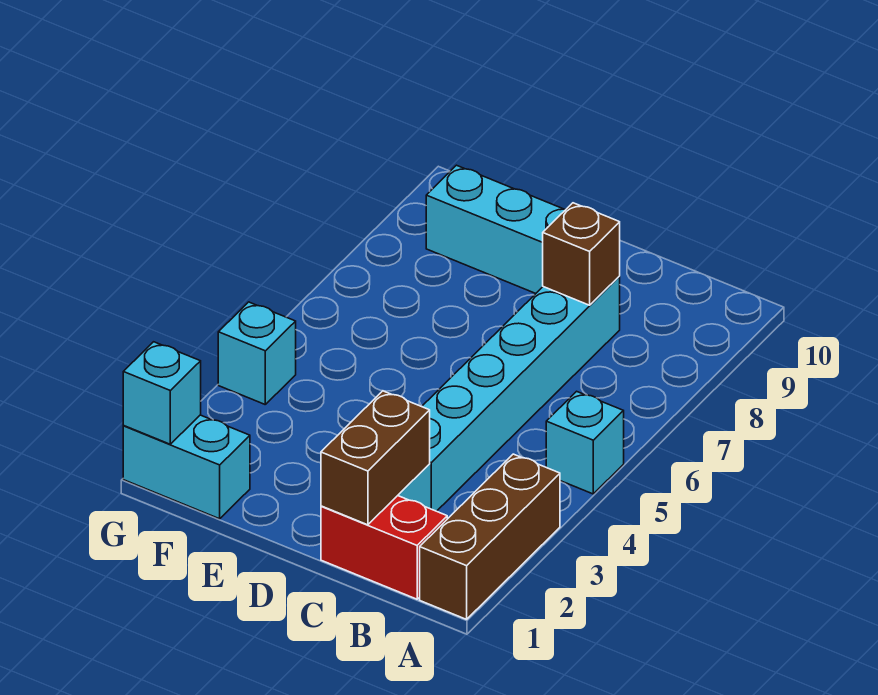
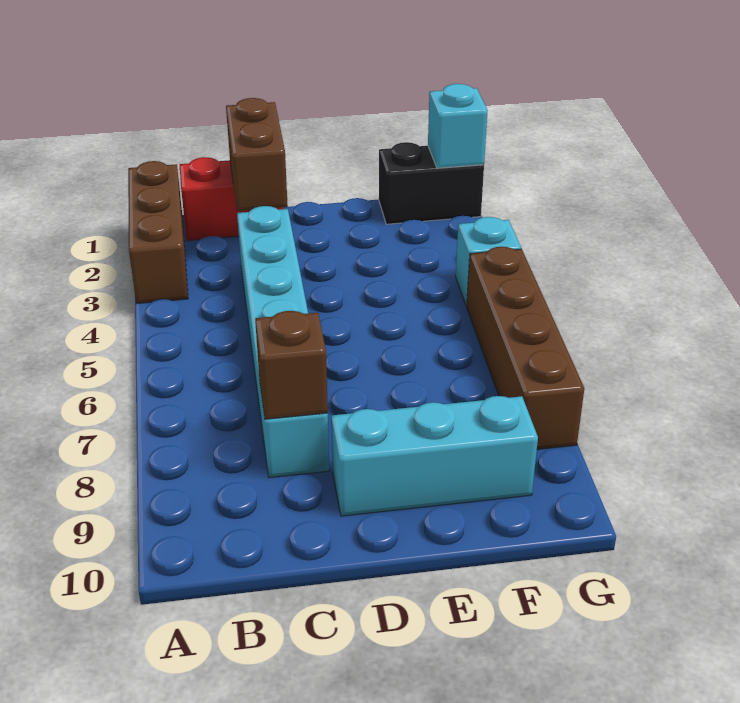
cyan brick A5 level 1 -> none
cyan brick F1:G1 level 1 -> black brick F1:G1 level 1
none -> brown brick G5:G8 level 1

